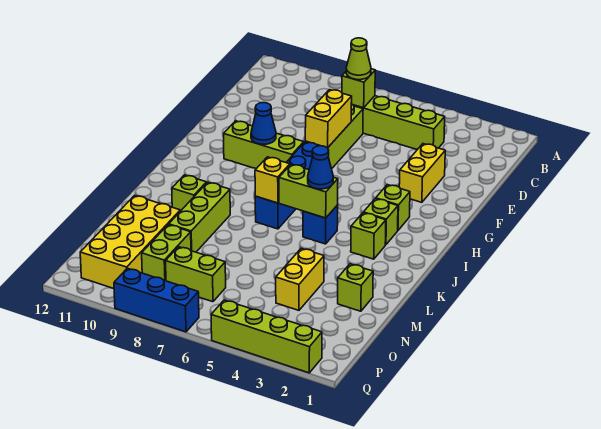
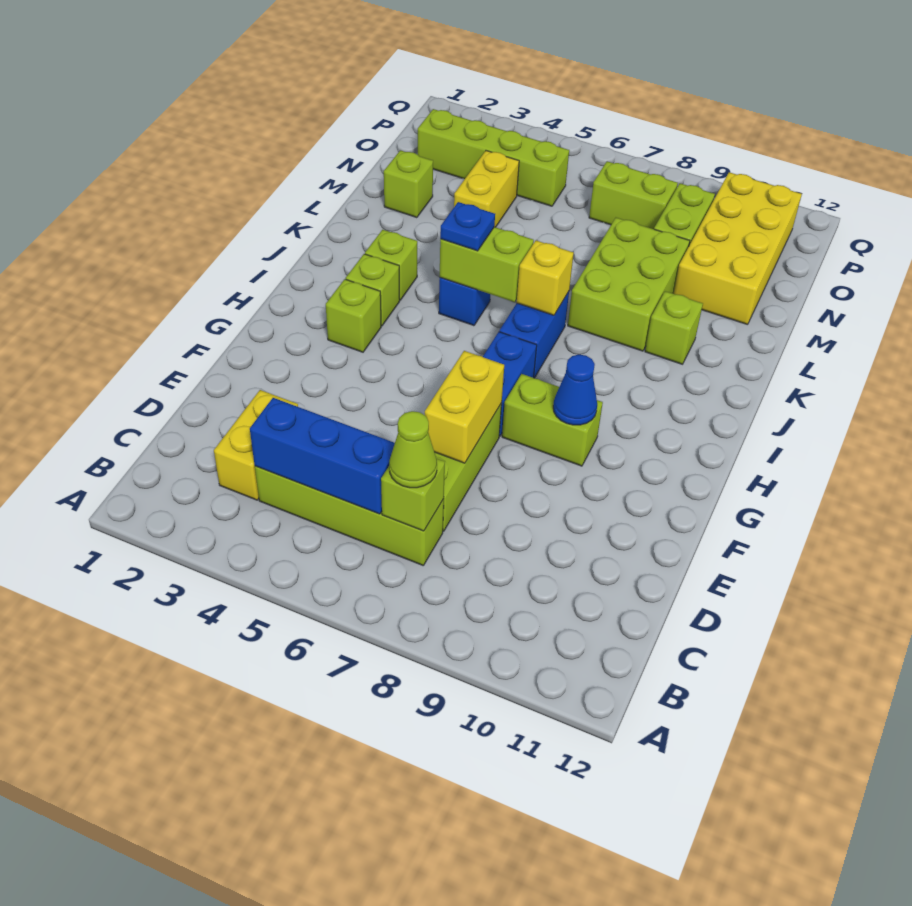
yellow brick E3:F3 level 1 -> yellow brick C3:D3 level 1
lime brick G8:G10 level 1 -> lime brick G8:G9 level 1
blue cone J5 level 3 -> blue plate J5 level 3
lime brick K9:M9 level 1 -> lime brick K8:M9 level 1
lime brick Q2:Q5 level 1 -> lime brick O2:O5 level 1
blue brick Q7:Q9 level 1 -> blue brick C4:C6 level 2

